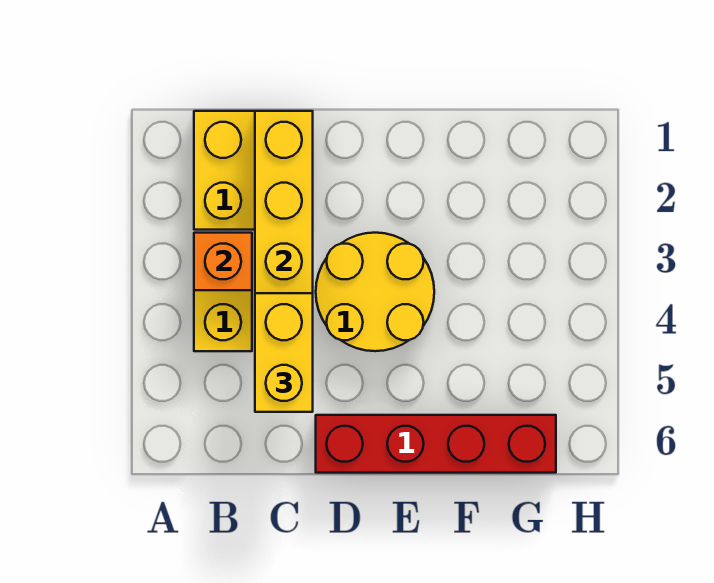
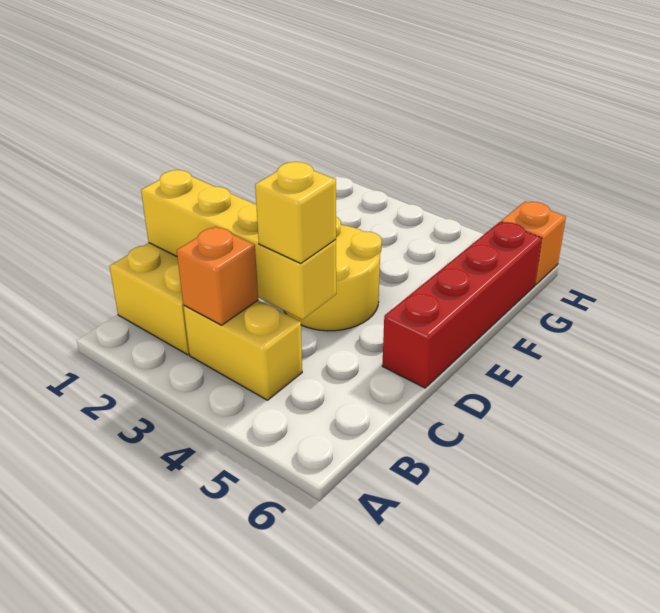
yellow brick C4:C5 level 3 -> yellow brick C4 level 3
none -> orange brick H6 level 1

